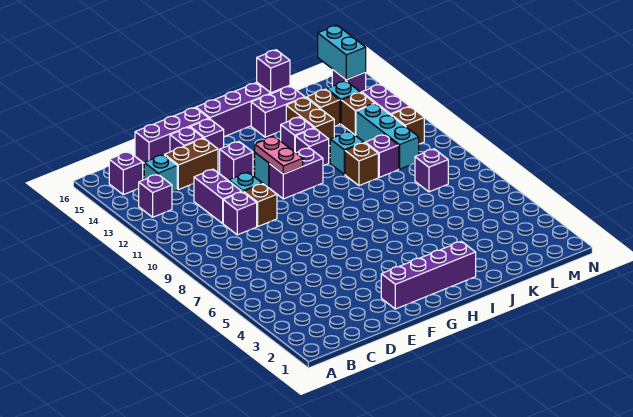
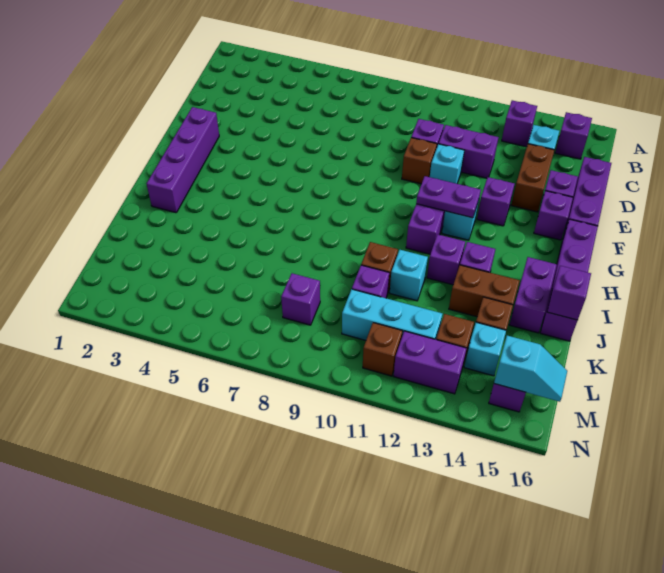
pink plate G11:G12 level 2 -> purple plate G11:G12 level 2
cyan brick M15:M16 level 2 -> cyan slope M15:M16 level 2 top 15

